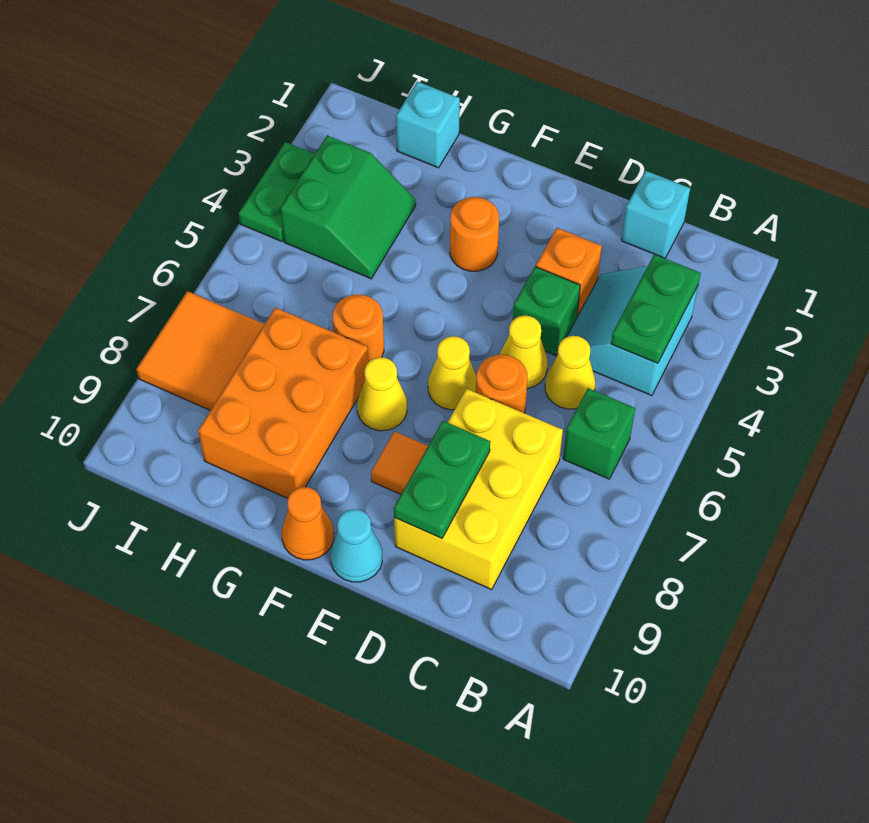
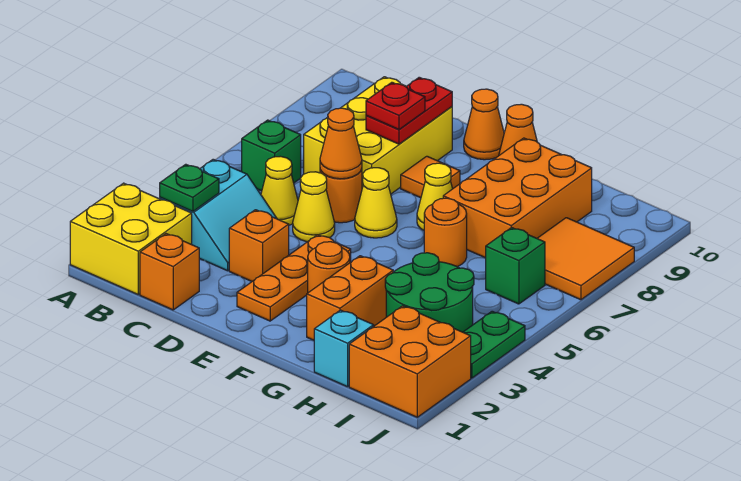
none -> yellow brick A1:B2 level 1
green plate B3:B4 level 2 -> green plate B3 level 2
cyan brick C1 level 1 -> orange brick C1 level 1
green brick D4 level 1 -> green brick I6 level 1
none -> orange cone D6 level 2
green plate D8:D9 level 2 -> red plate D8:D9 level 2
none -> red plate D8 level 3
none -> orange plate E2:E4 level 1
cyan cone E10 level 1 -> orange cone E10 level 1
none -> orange brick G2:G3 level 1
green slope H3:I4 level 1 top I -> green round brick H3:I4 level 1
none -> orange brick I1:J2 level 1

